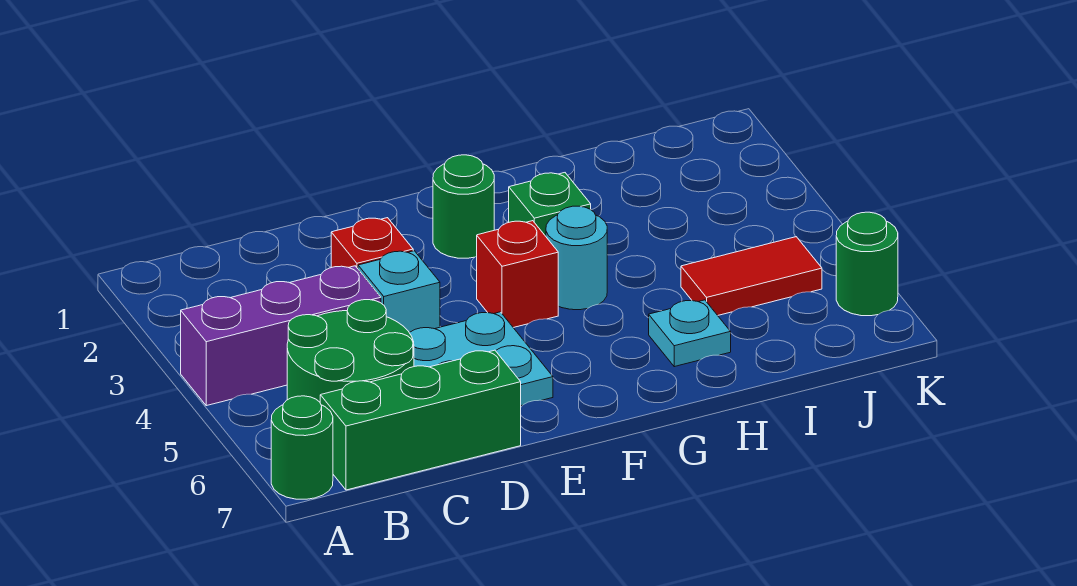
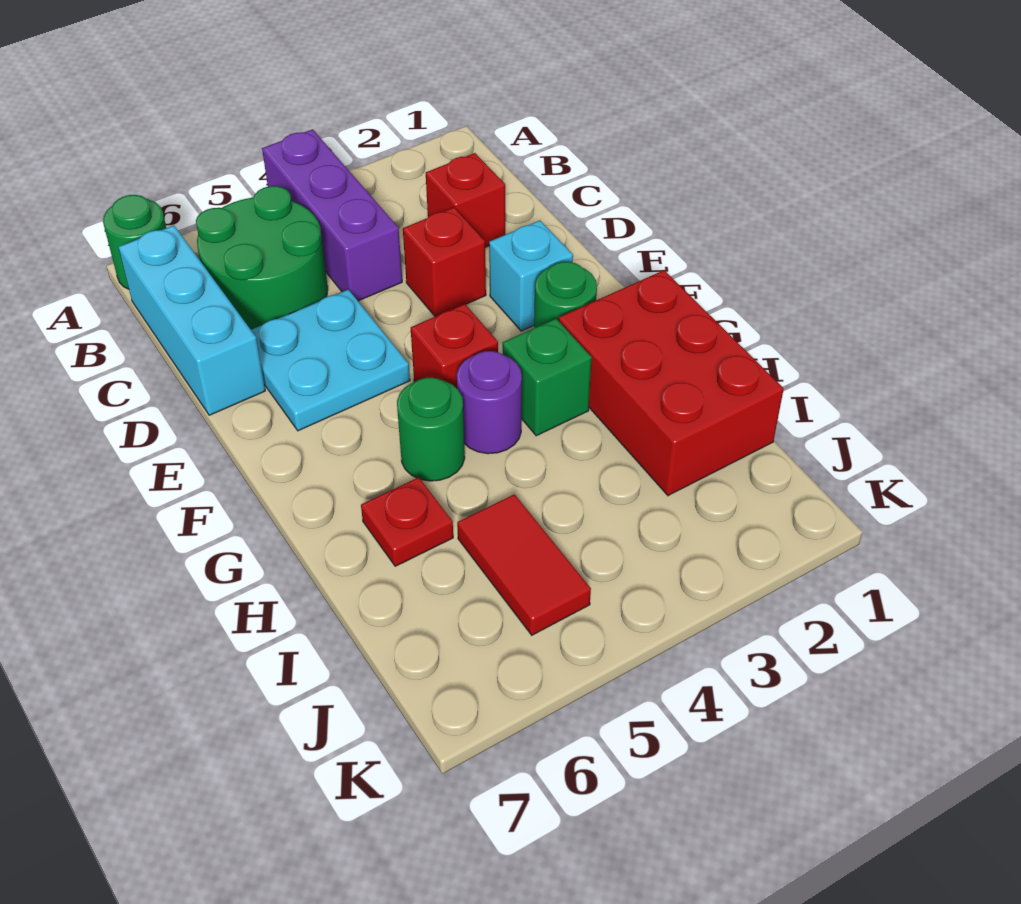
green brick B7:D7 level 1 -> cyan brick B7:D7 level 1
none -> red brick C2 level 1
cyan brick D4 level 1 -> cyan brick E2 level 1
none -> red brick G1:I2 level 1
cyan round brick G4 level 1 -> purple round brick G4 level 1
cyan plate H6 level 1 -> red plate H6 level 1
green round brick K6 level 1 -> green round brick G5 level 1

